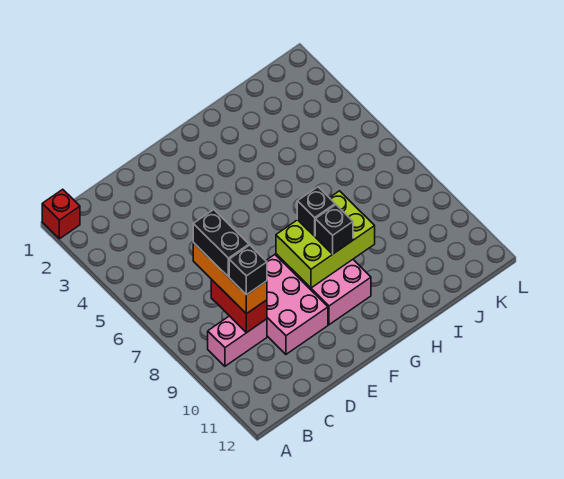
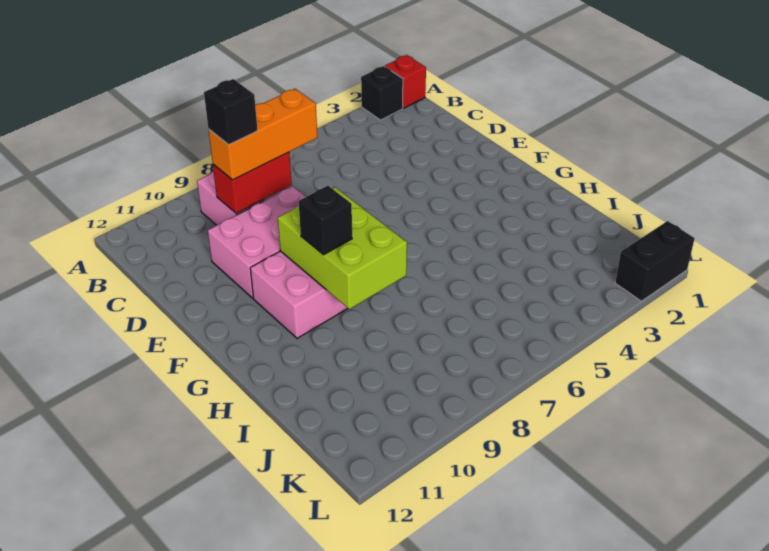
black brick C7:C8 level 4 -> black brick L1:L2 level 1
black brick G8 level 3 -> black brick A2 level 1

